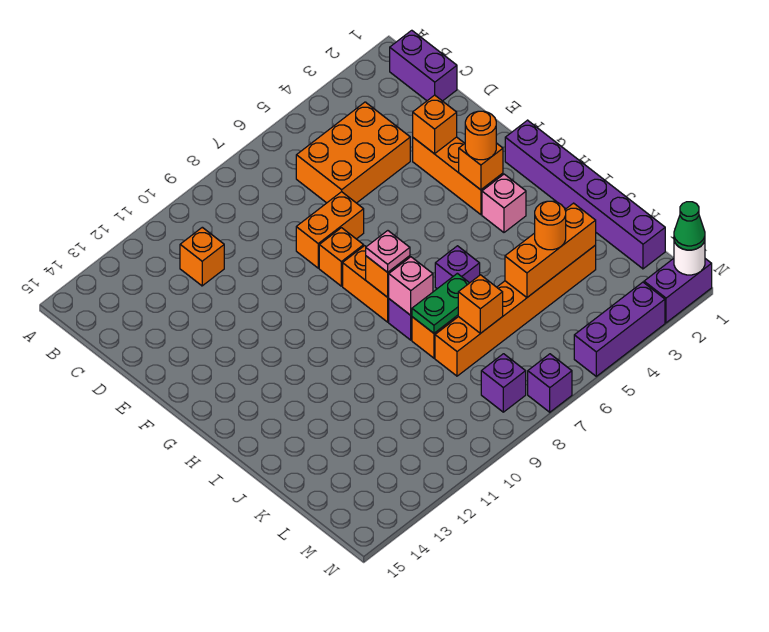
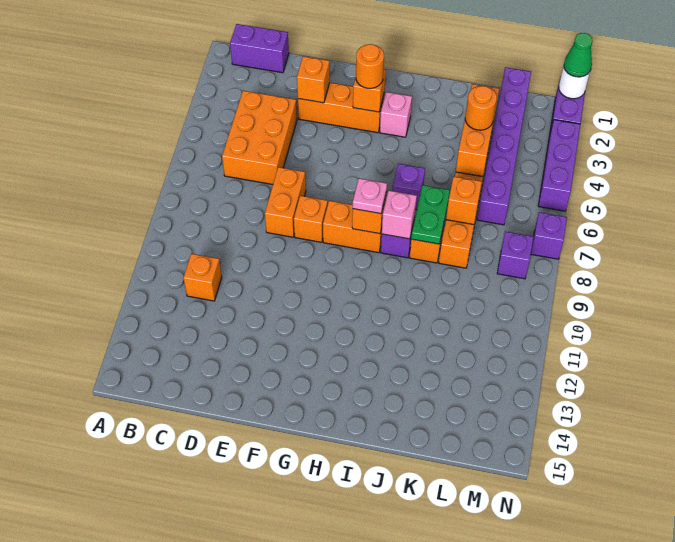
purple brick G1:L1 level 1 -> purple brick L1:L6 level 1

